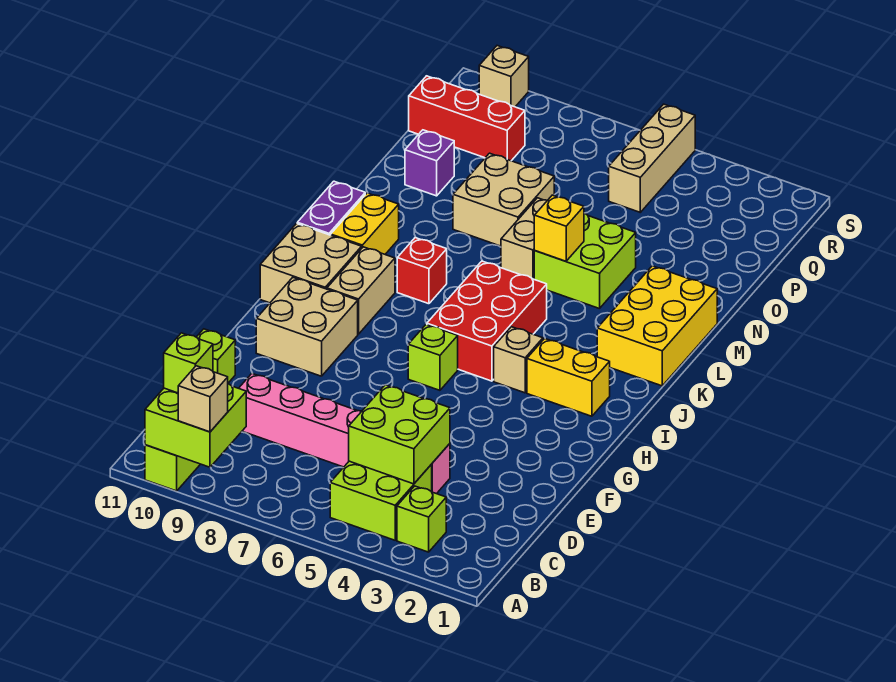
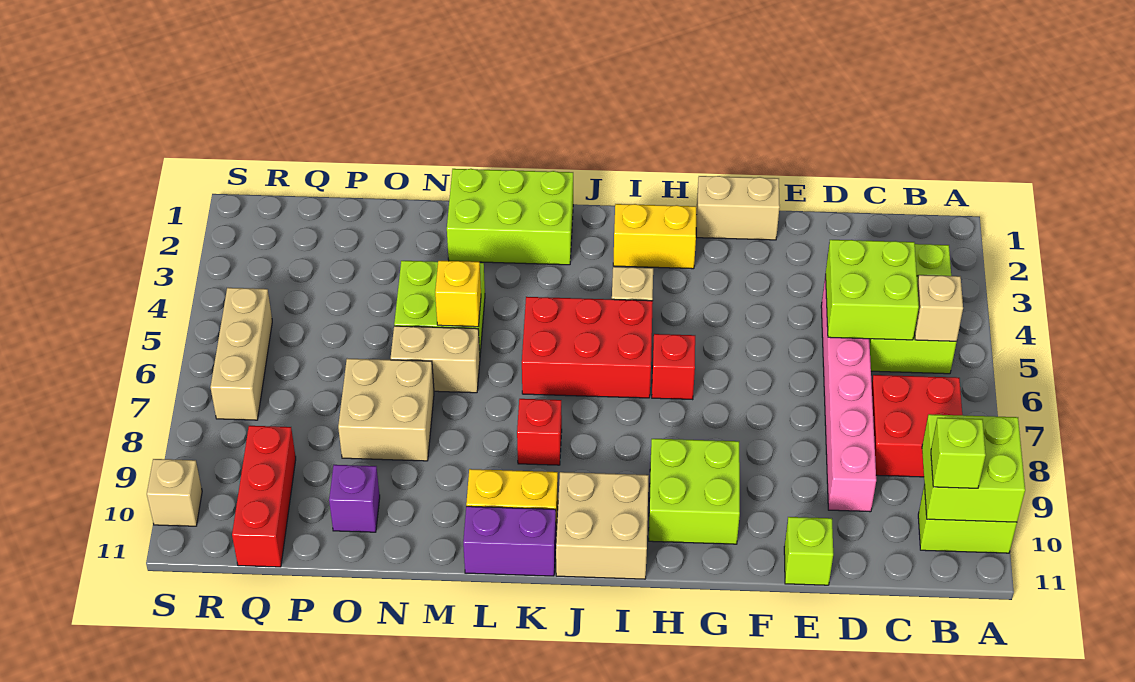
tan brick A9 level 3 -> tan brick B5 level 2
none -> red brick B7:C8 level 1
tan brick G9:H10 level 1 -> lime brick G9:H10 level 1
lime brick H6 level 1 -> red brick H6 level 1
yellow brick I2:I3 level 1 -> yellow brick H2:I2 level 1
tan brick I9:J9 level 1 -> tan brick F1:G1 level 1
yellow brick K1:M2 level 1 -> lime brick K1:M2 level 1
tan brick Q5:S5 level 1 -> tan brick R5:R7 level 1

